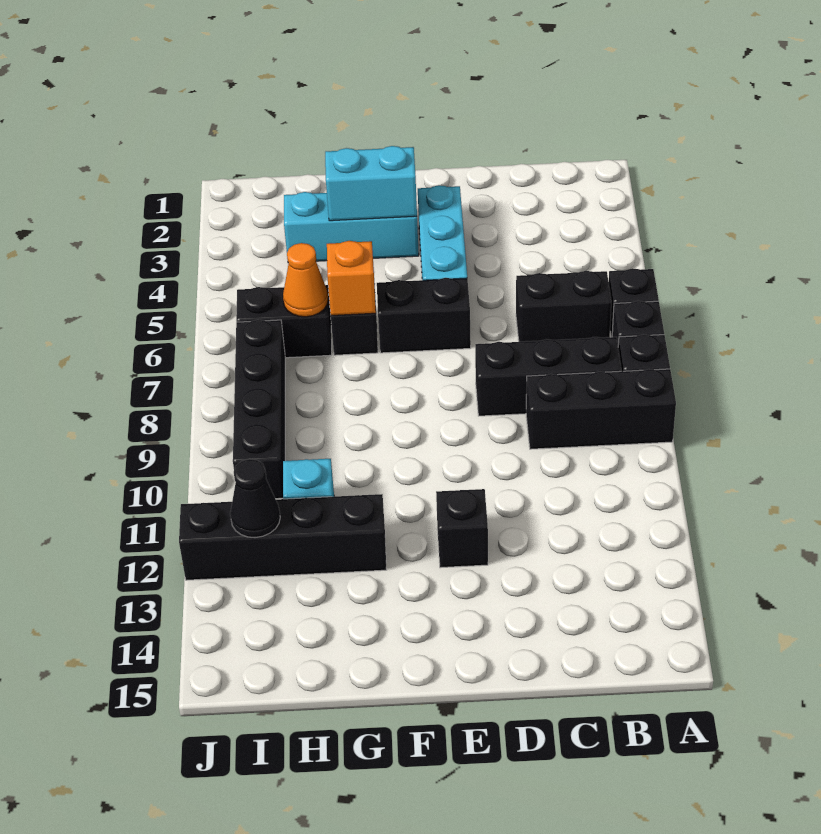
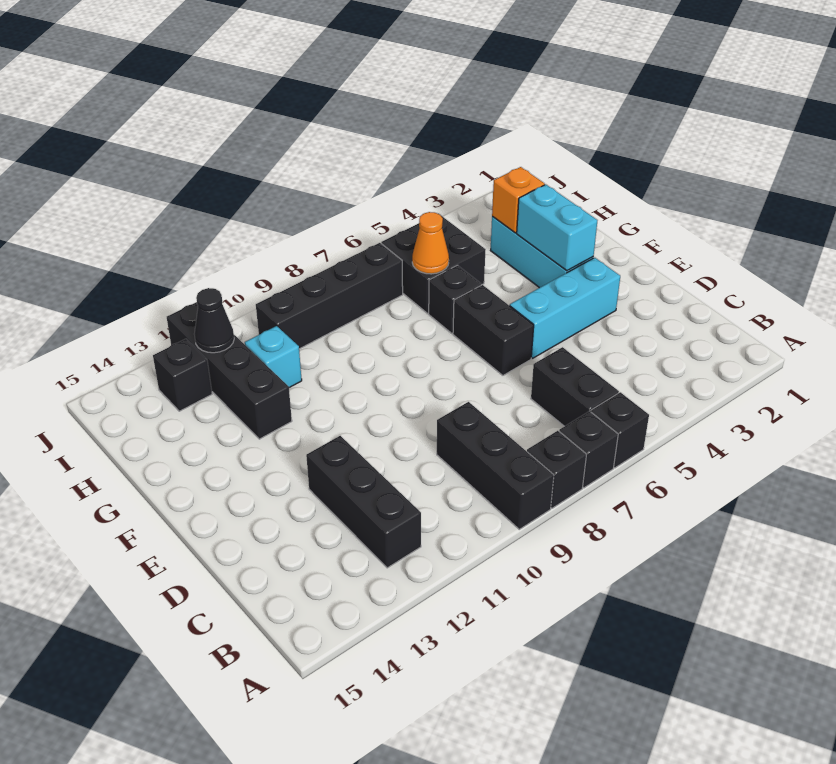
black brick B8:D8 level 1 -> black brick B12:D12 level 1
black brick E12 level 1 -> black brick I13 level 1
orange brick G6 level 2 -> orange brick H3 level 2
black brick H6:I6 level 1 -> black brick H5:I6 level 1

